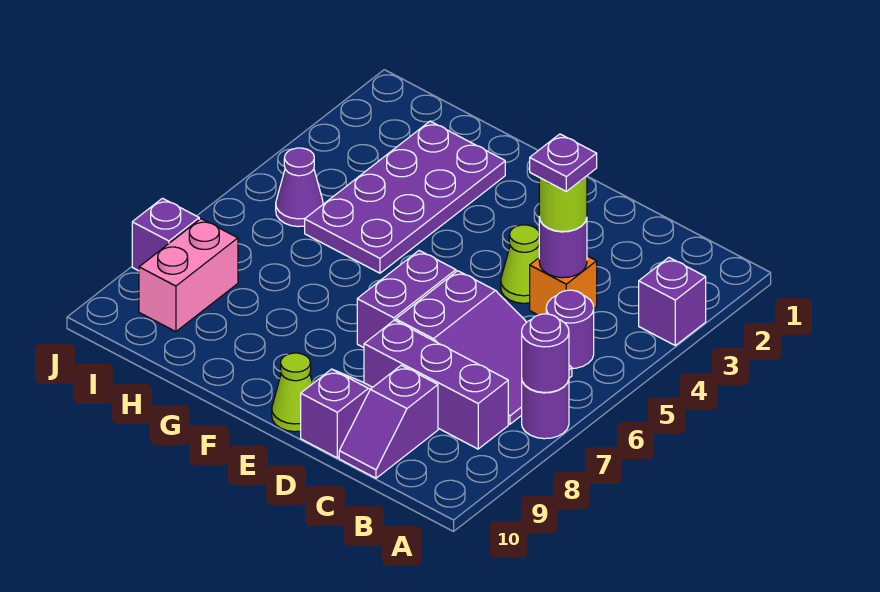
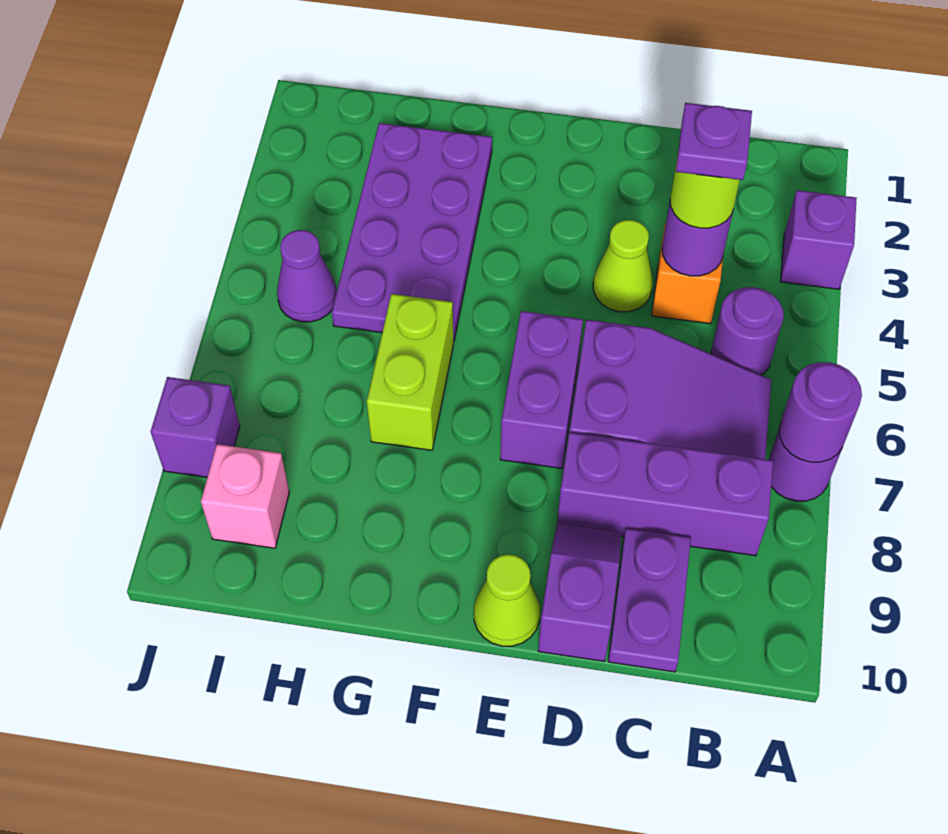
purple slope C9:C10 level 1 top 9 -> purple plate C9:C10 level 1
none -> lime brick G6:G7 level 1
pink brick I8:I9 level 1 -> pink brick I9 level 1

